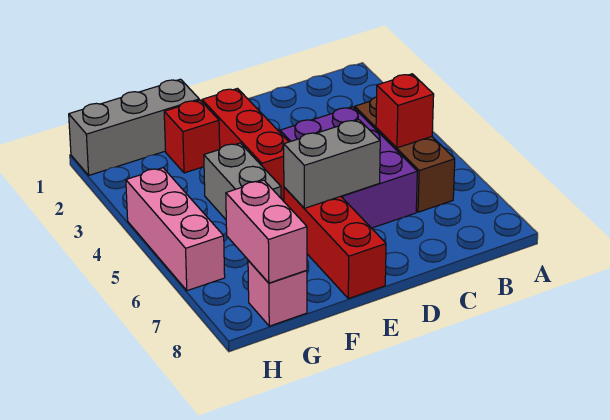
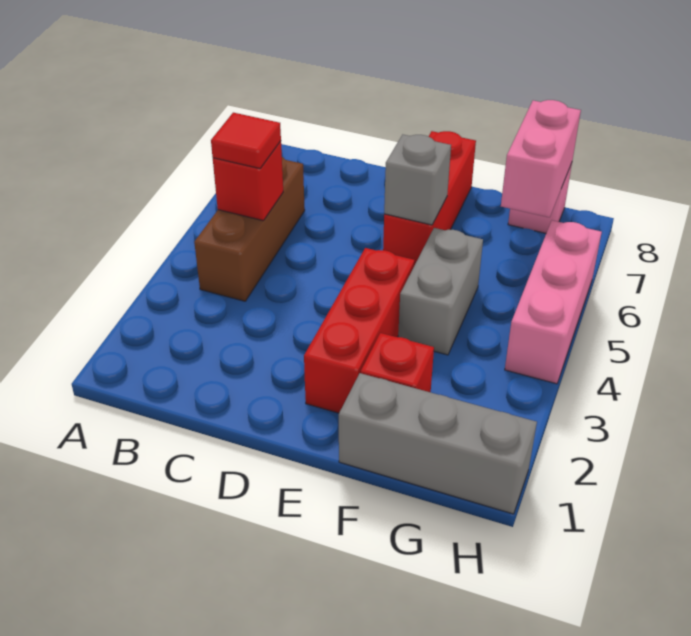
none -> red tile B5 level 3
purple brick C4:D6 level 1 -> none
grey brick D6:E6 level 2 -> grey brick E6 level 2

